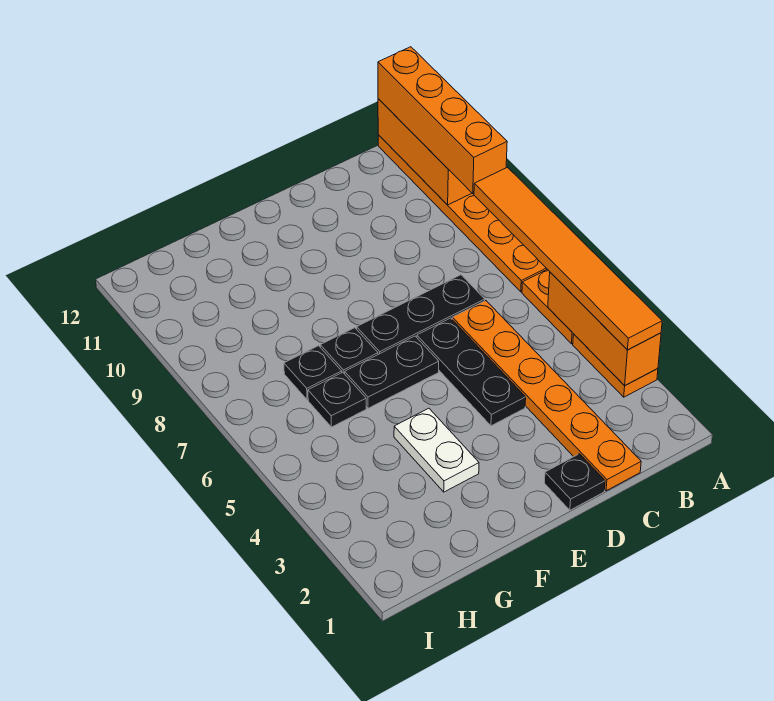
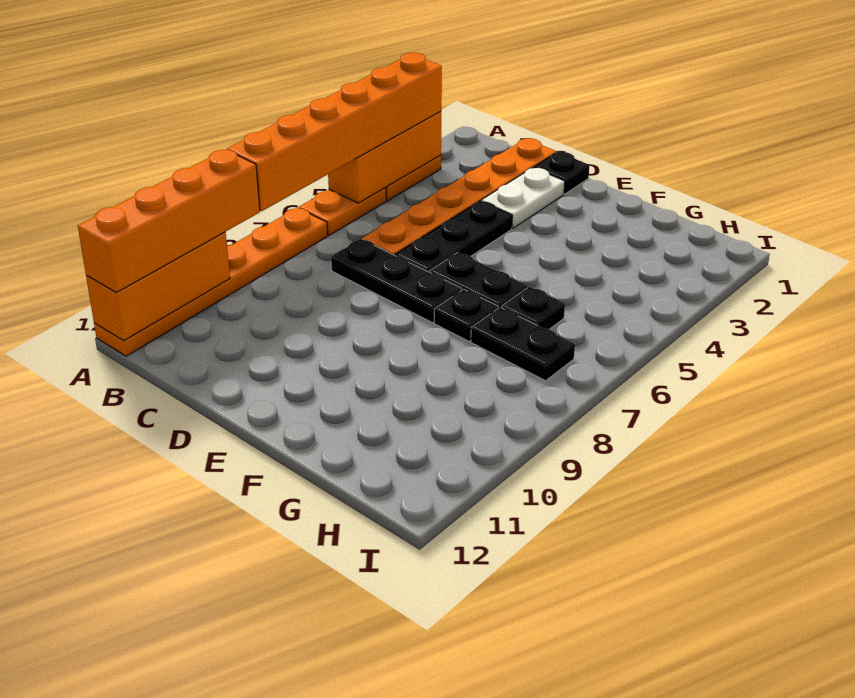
orange tile A3:A8 level 3 -> orange brick A3:A8 level 3
white plate F3:F4 level 1 -> white plate D2:D3 level 1
black plate G7 level 1 -> black plate G7:H7 level 1

